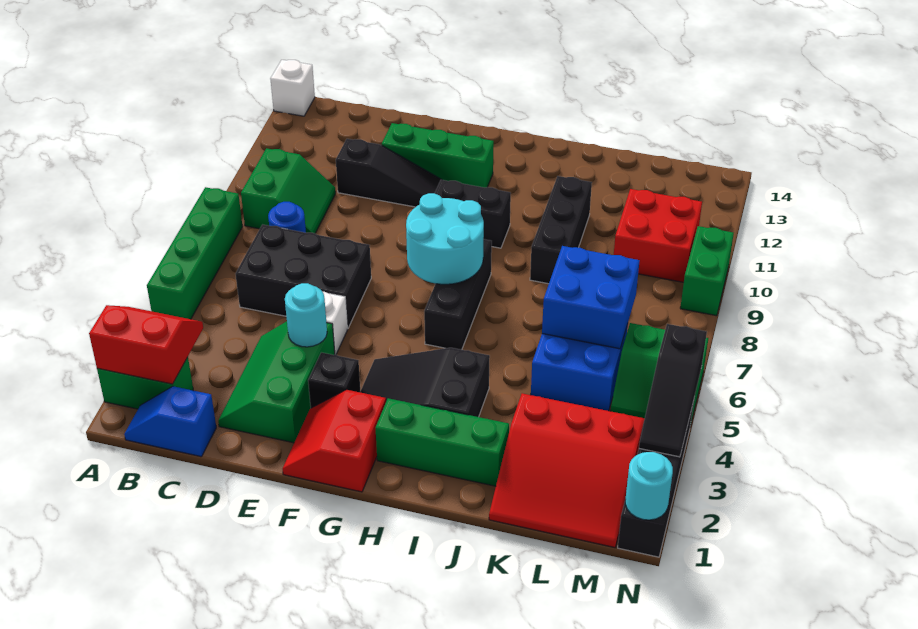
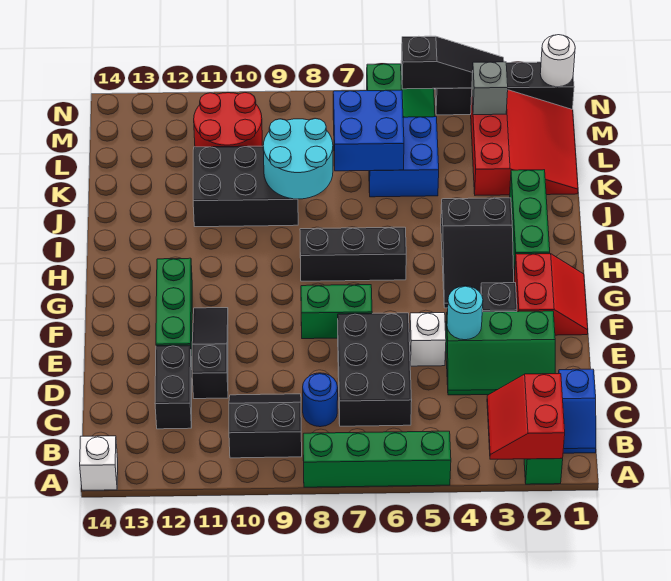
green slope B9:C10 level 1 top B -> black slope B9:C10 level 1 top B
red slope F1:G2 level 1 top G -> red slope F1:G2 level 1 top 2
cyan round brick G7:H8 level 2 -> cyan round brick J8:K9 level 2
black brick G10:H10 level 1 -> black brick C12:D12 level 1
black brick J9:J11 level 1 -> black brick J9:K11 level 1
red brick L10:M11 level 1 -> red round brick L10:M11 level 1
none -> grey brick M3 level 2
cyan round brick N1 level 2 -> white round brick N1 level 2
green brick N9:N10 level 1 -> green brick F7:F8 level 1

